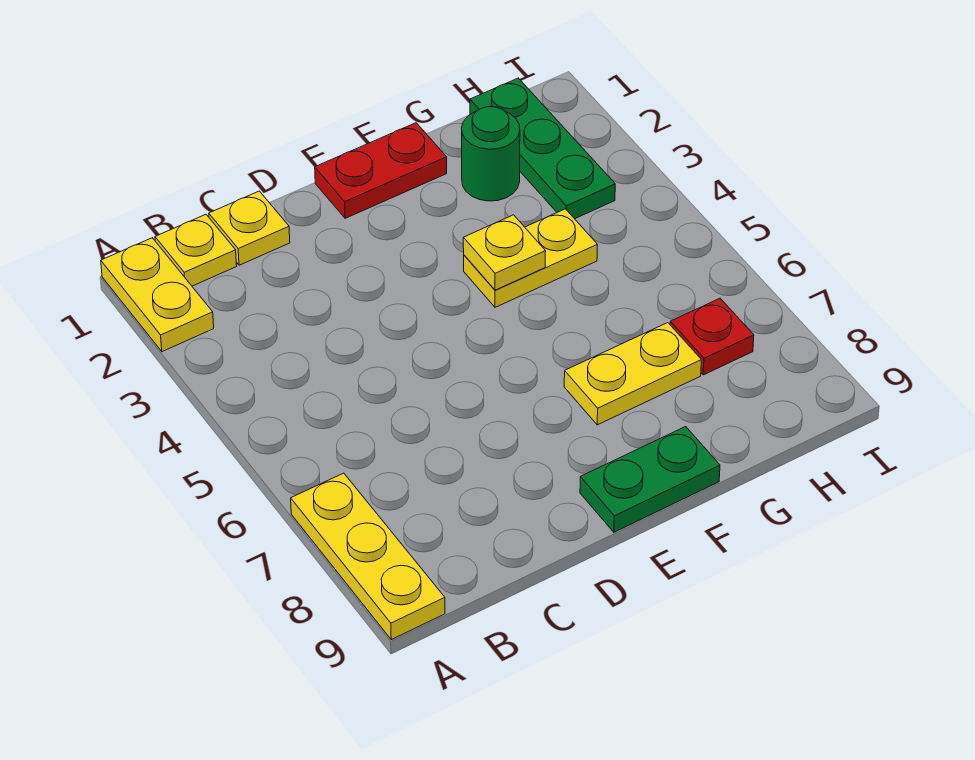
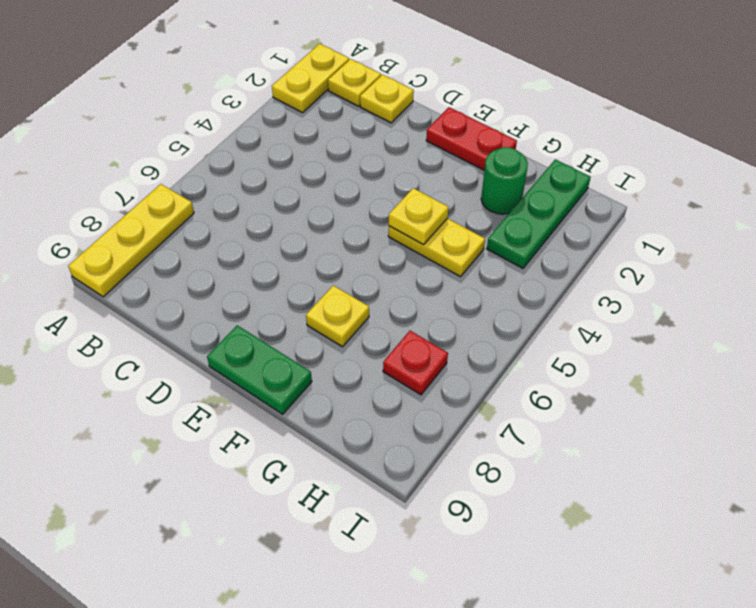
yellow plate F7:G7 level 1 -> yellow plate F7 level 1

